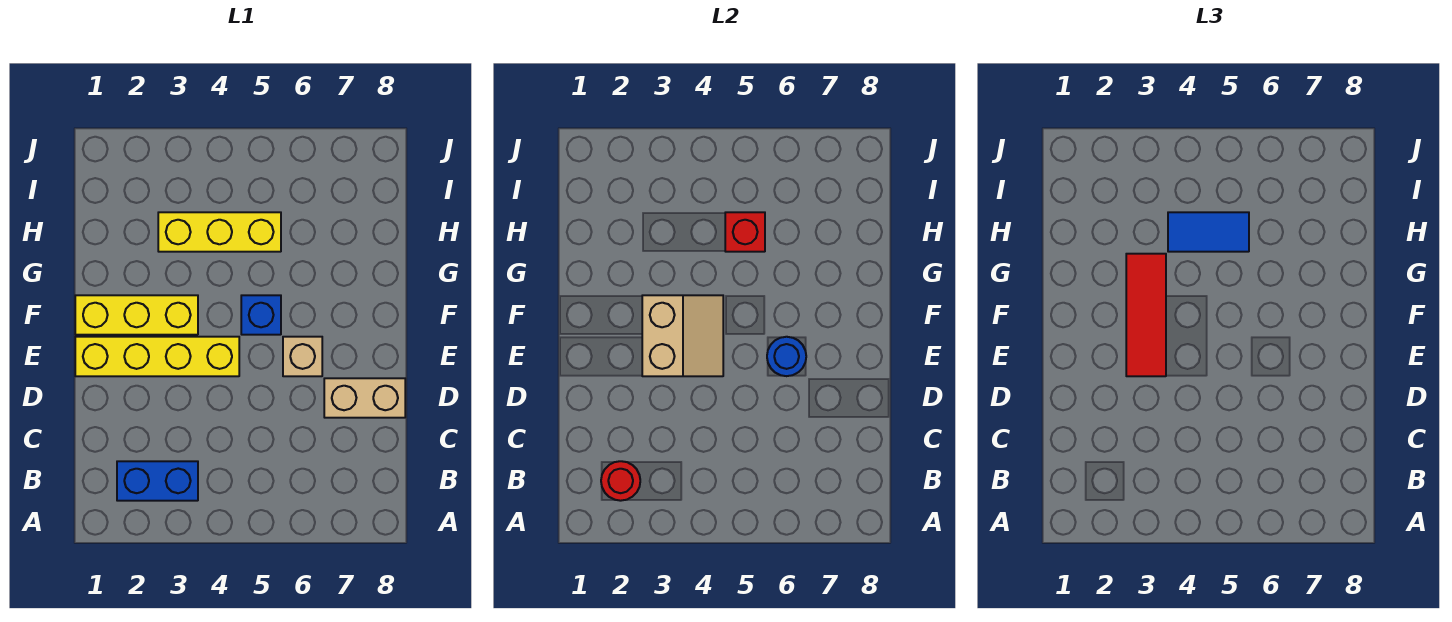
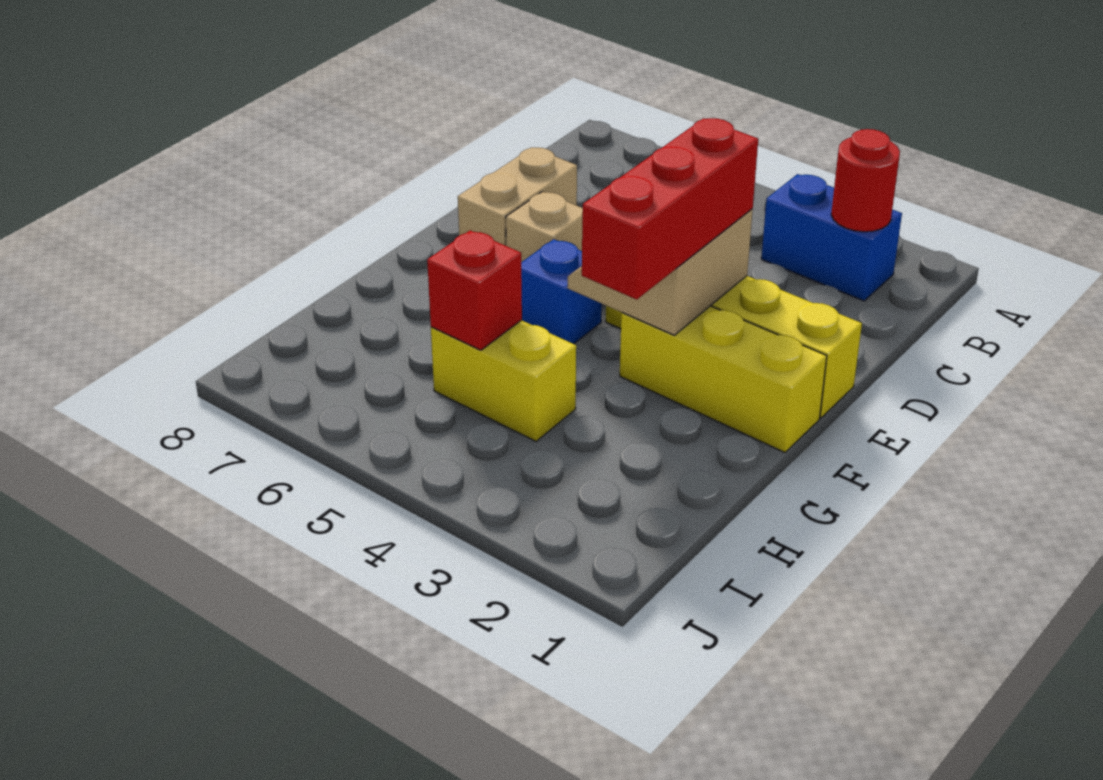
tan brick D7:D8 level 1 -> tan brick D7:E7 level 1
red tile E3:G3 level 3 -> red brick E3:G3 level 3
blue round brick E6 level 2 -> none
yellow brick H3:H5 level 1 -> yellow brick H4:H5 level 1
blue tile H4:H5 level 3 -> none

